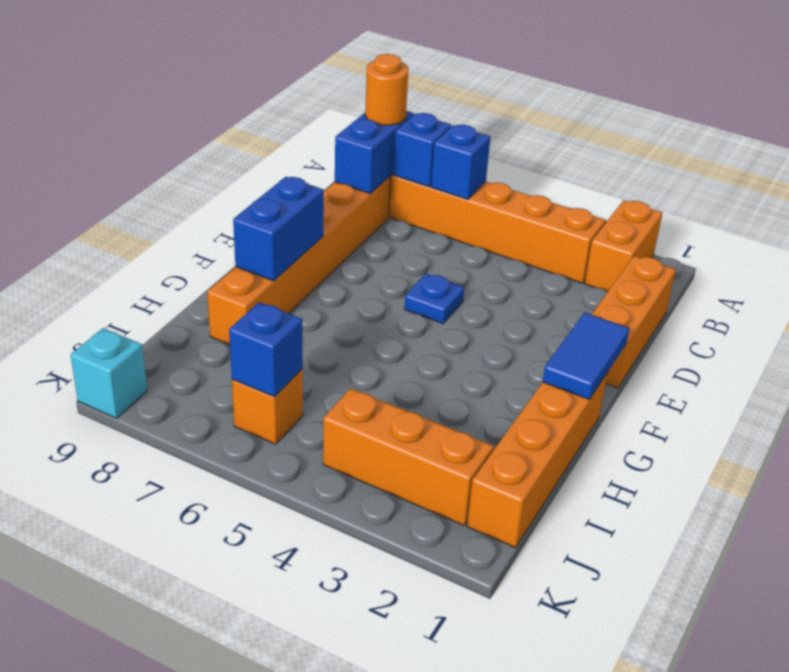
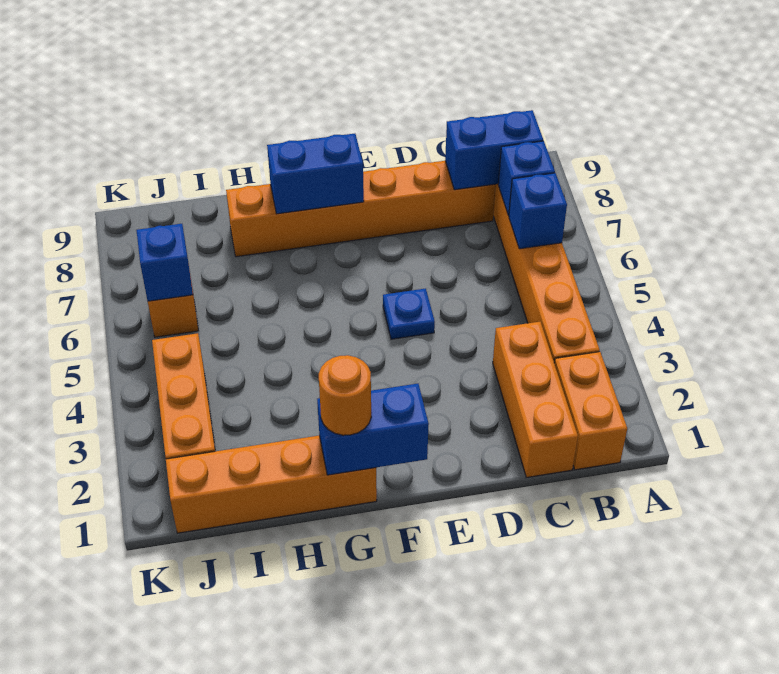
orange brick A2:B2 level 1 -> orange brick B1:B2 level 1
orange round brick B8 level 3 -> orange round brick G1 level 3
orange brick C1:E1 level 1 -> orange brick C1:C3 level 1
blue tile F1:G1 level 2 -> blue brick F1:G1 level 2
cyan brick K9 level 1 -> none

